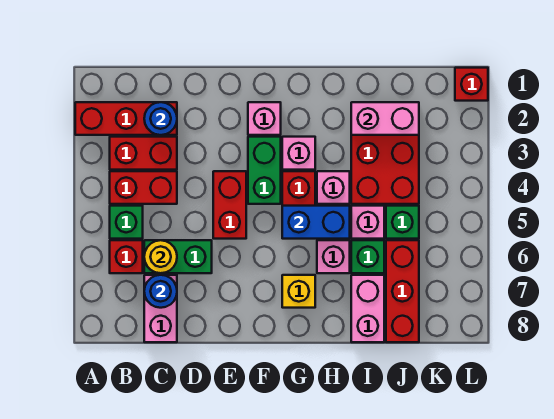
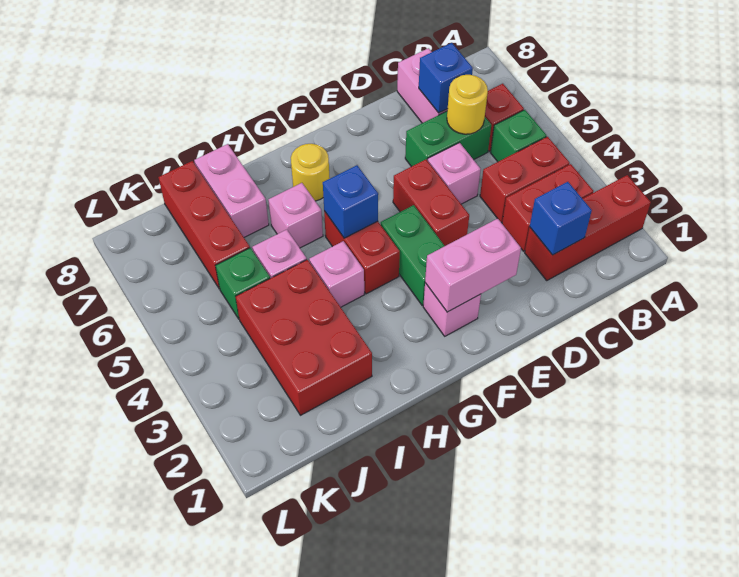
blue round brick C2 level 2 -> blue brick C2 level 2
blue round brick C7 level 2 -> blue brick C7 level 2
pink brick G3 level 1 -> pink brick D5 level 1
blue brick G5:H5 level 2 -> blue brick G5 level 2
yellow brick G7 level 1 -> yellow round brick G7 level 1
pink brick I2:J2 level 2 -> pink brick E2:F2 level 2
green brick I6 level 1 -> none
red brick L1 level 1 -> none

